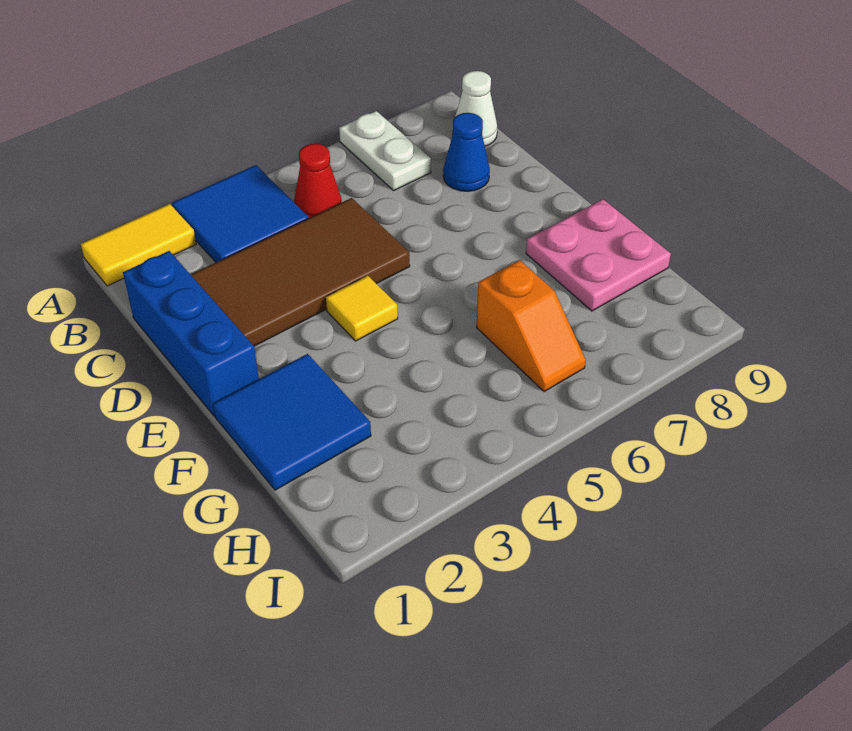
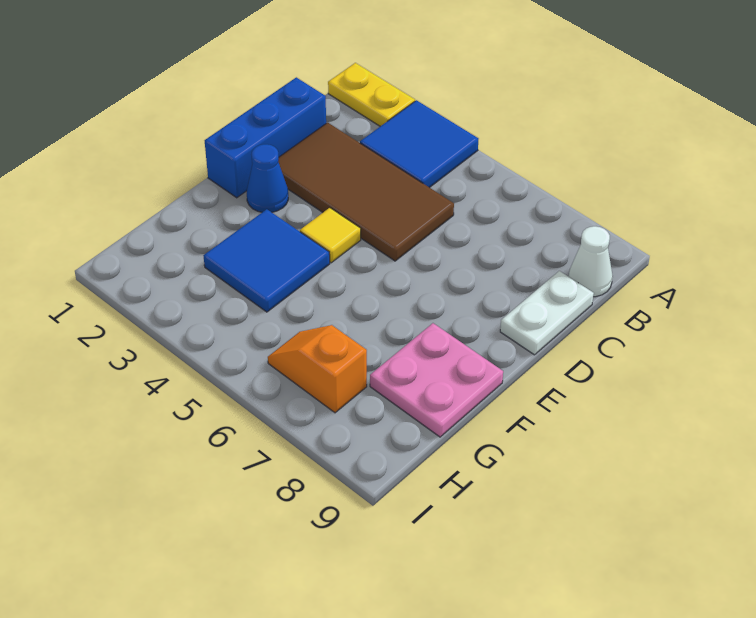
yellow tile A1:A2 level 1 -> yellow plate A1:A2 level 1
white plate A7:B7 level 1 -> white plate C9:D9 level 1
red cone B5 level 1 -> none
blue cone C8 level 1 -> blue cone E2 level 1
blue tile F1:G2 level 1 -> blue tile F3:G4 level 1
orange slope G6:H6 level 1 top G -> orange slope H6:H7 level 1 top 7

